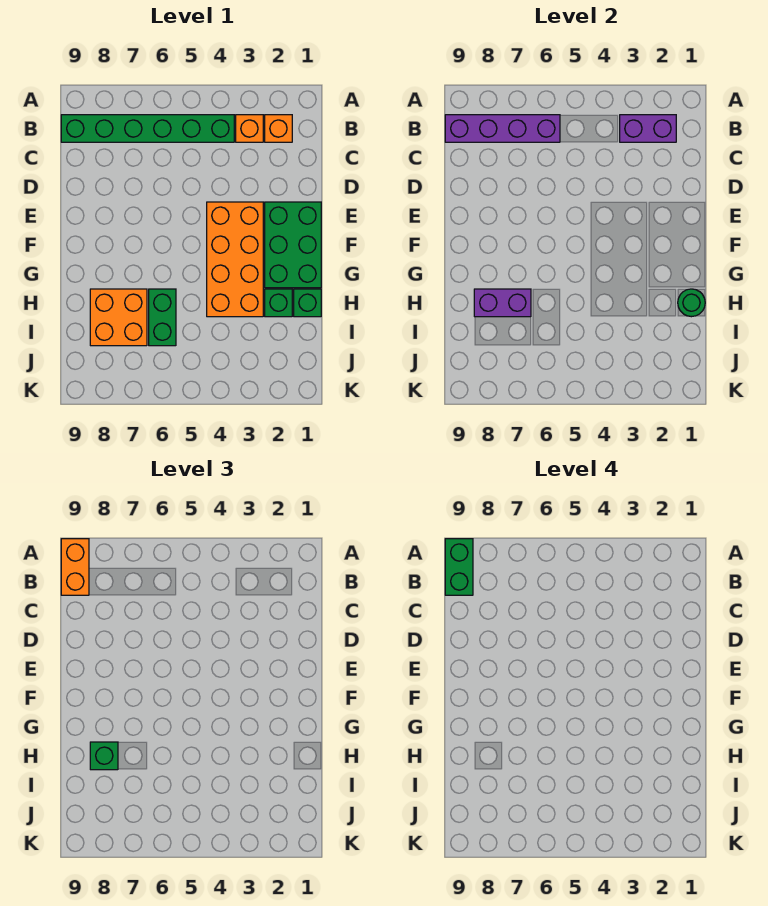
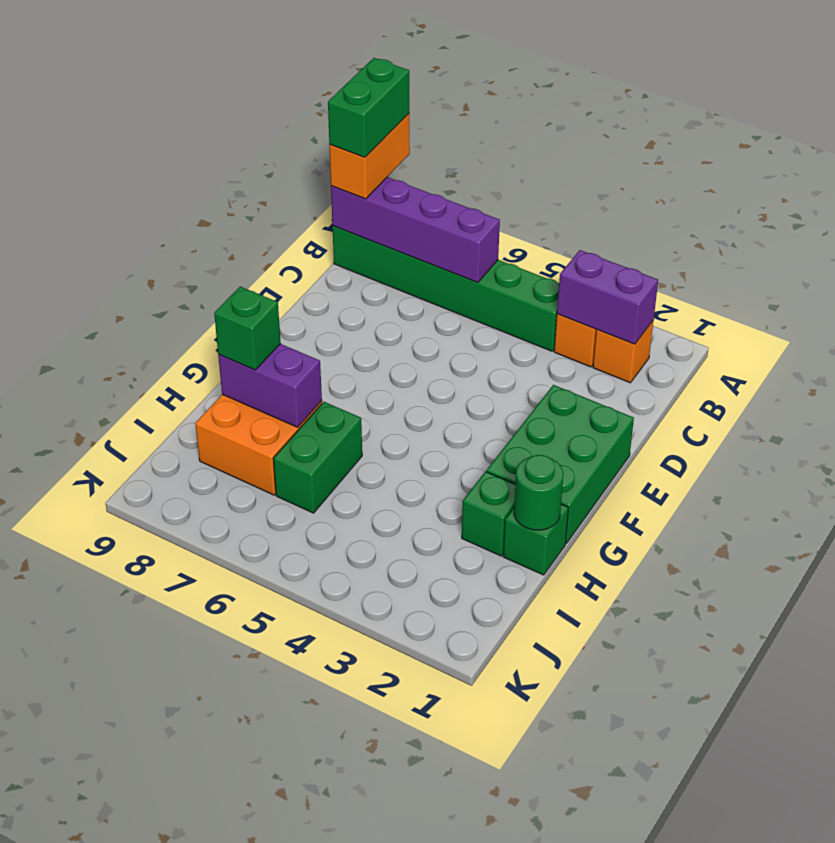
orange brick E3:H4 level 1 -> none

